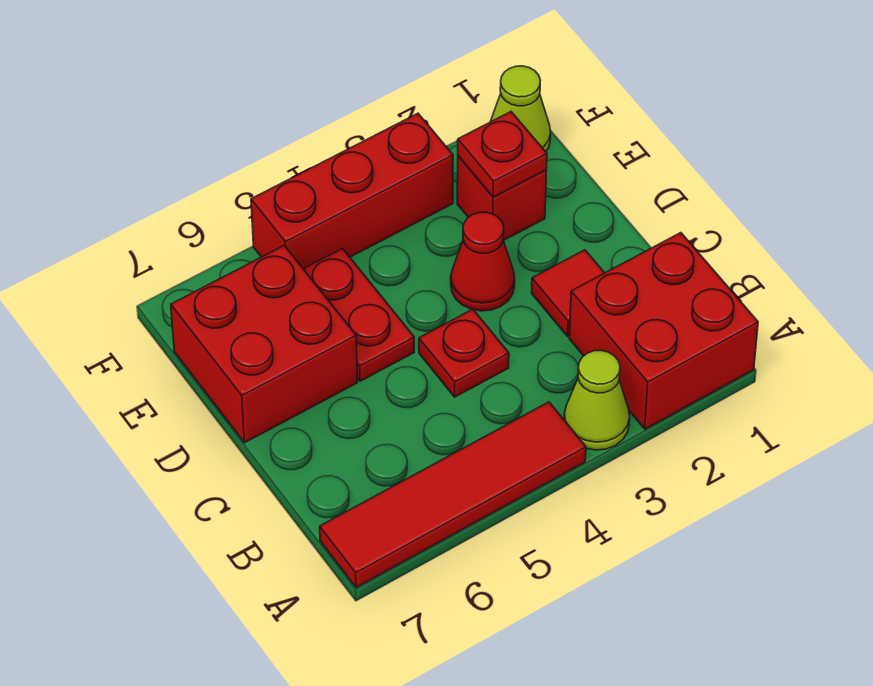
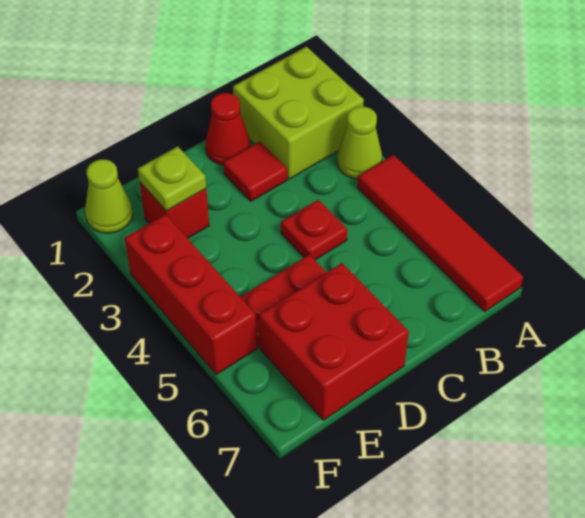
red brick A1:B2 level 1 -> lime brick A1:B2 level 1
red cone D3 level 1 -> red cone C1 level 1
red plate E2 level 2 -> lime plate E2 level 2

